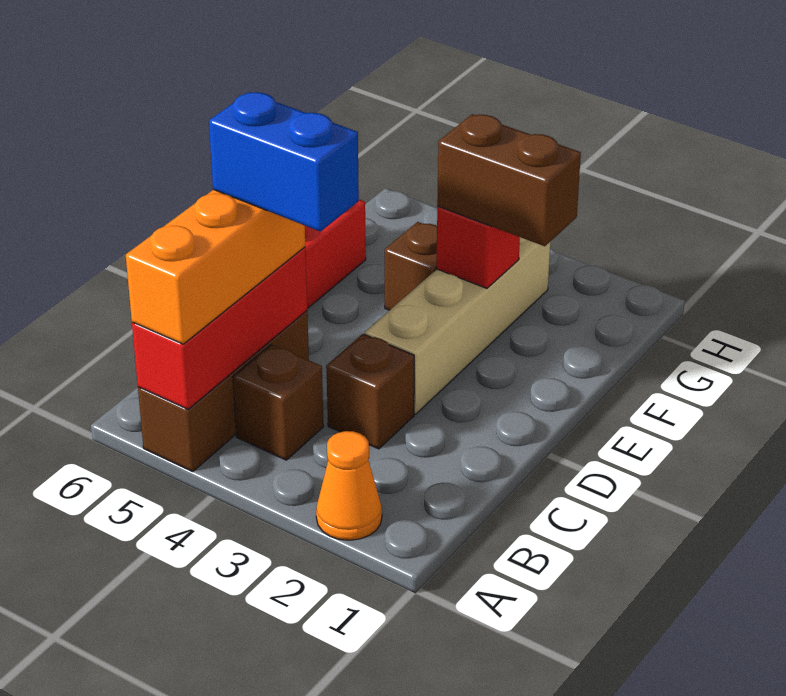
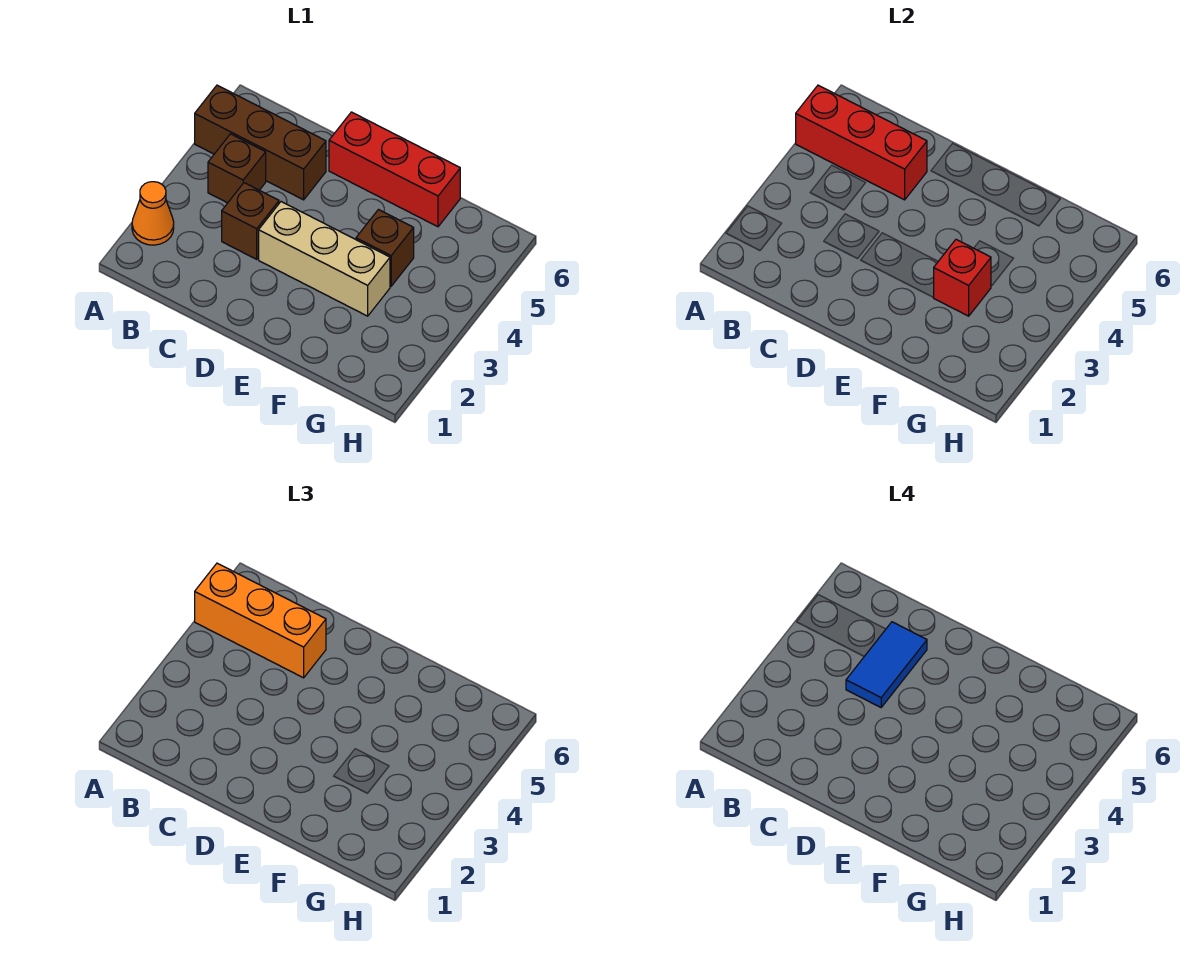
blue brick C4:C5 level 4 -> blue tile C4:C5 level 4
tan brick D3:G3 level 1 -> tan brick D3:F3 level 1
brown brick F2:F3 level 3 -> none

